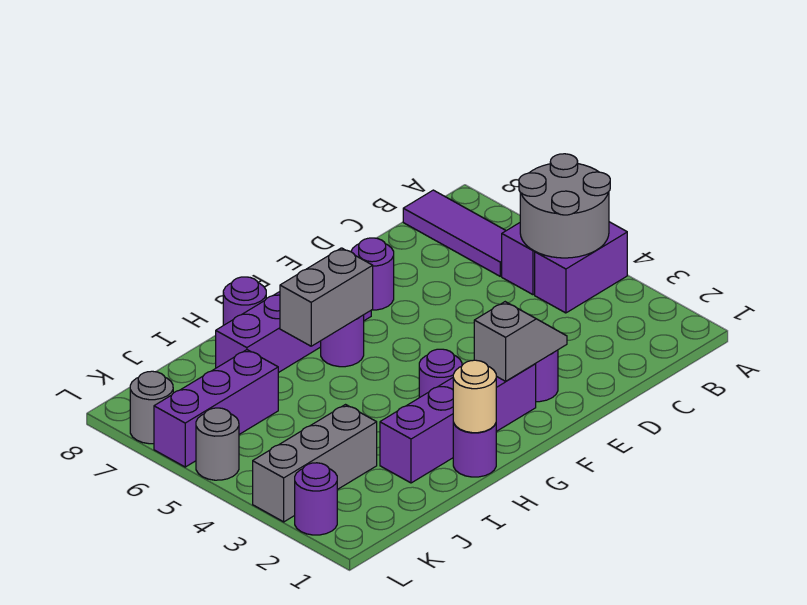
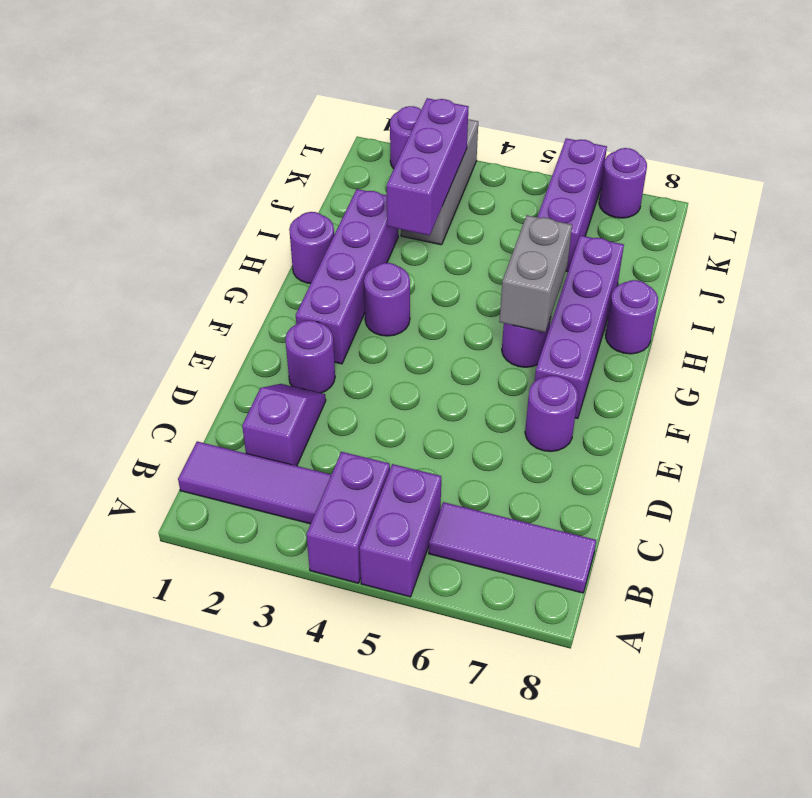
grey round brick A4:B5 level 2 -> none
none -> purple tile B1:B3 level 1
none -> purple slope C2:D2 level 1 top C
grey slope E2:F2 level 2 top F -> none
tan round brick H1 level 2 -> none
none -> purple brick I3:K3 level 2
grey round brick L5 level 1 -> none
grey round brick L7 level 1 -> purple round brick L7 level 1

